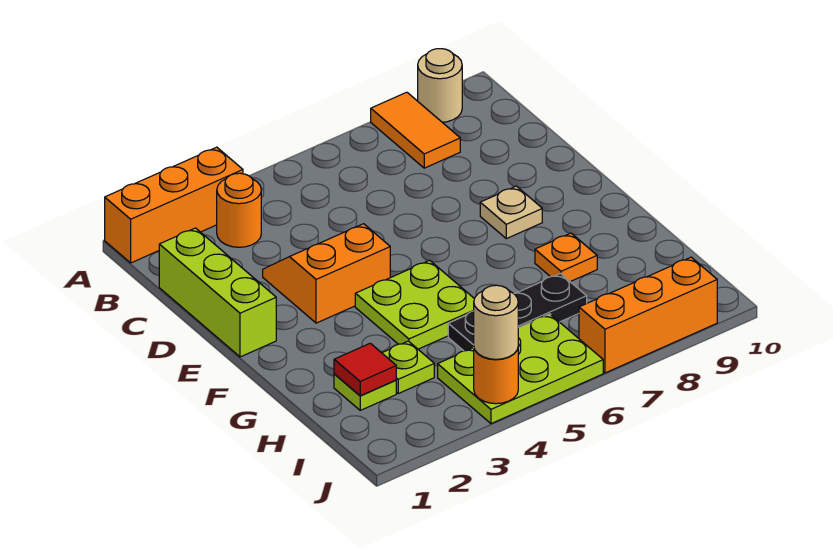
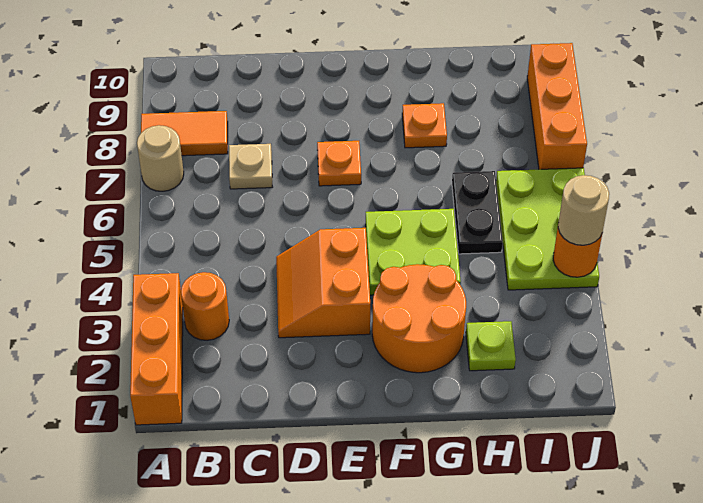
tan round brick A9 level 1 -> tan round brick A7 level 1
lime brick C1:E1 level 1 -> none
none -> orange plate E7 level 1
tan plate E8 level 1 -> tan plate C7 level 1
none -> orange round brick F2:G3 level 1
red tile H2 level 2 -> none
lime plate H3 level 1 -> none
black plate H5:H7 level 1 -> black plate H5:H6 level 1

